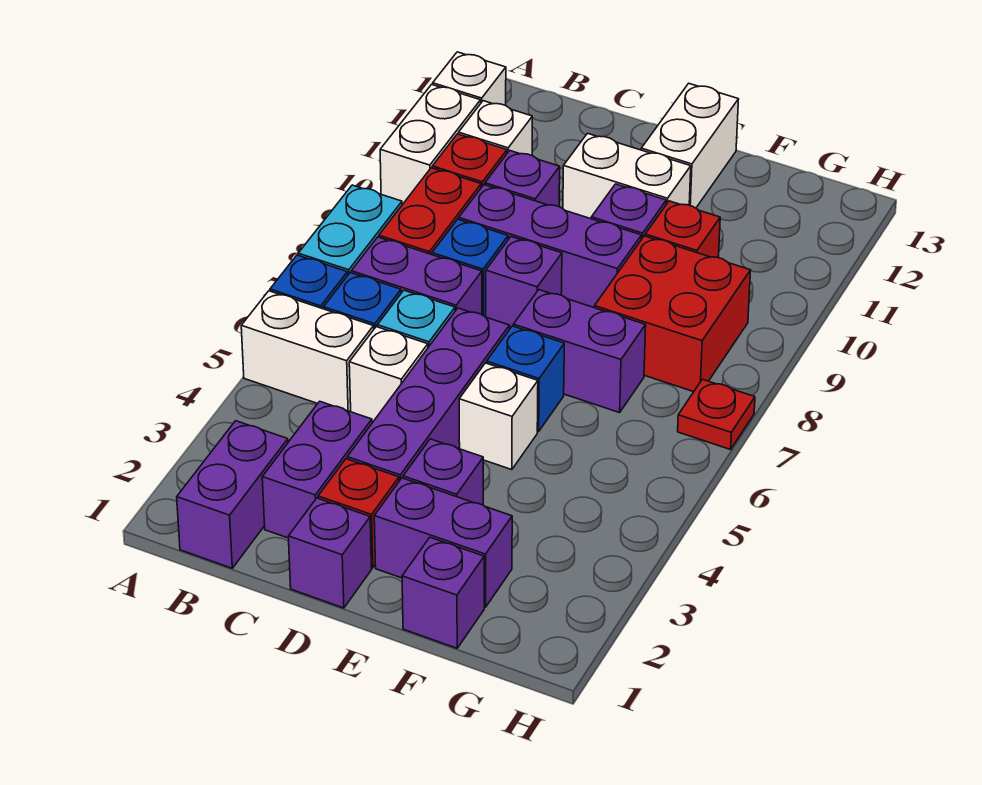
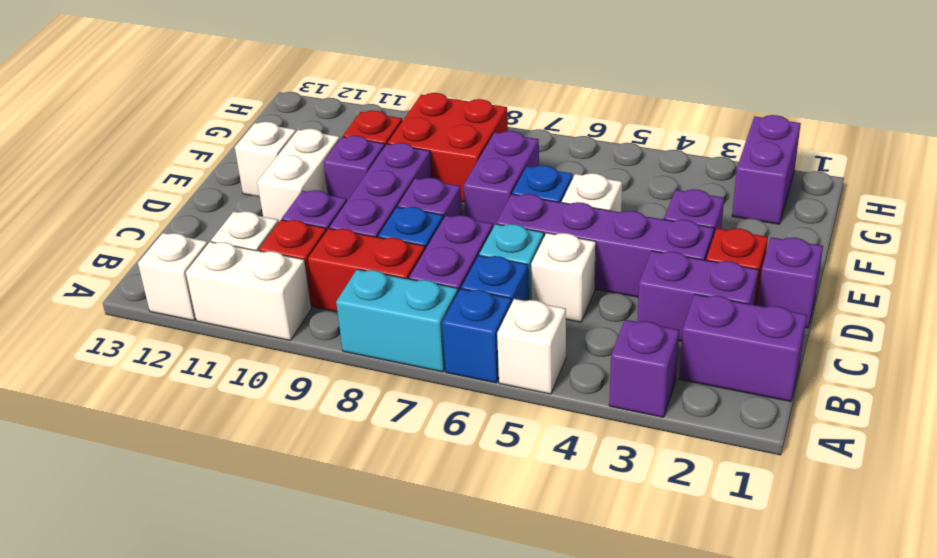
white brick A5:B5 level 1 -> white brick A5 level 1
purple brick E2:F2 level 1 -> purple brick G2:H2 level 1
white brick E12:E13 level 1 -> white brick E12 level 1
purple brick F1 level 1 -> purple brick A3 level 1
red plate H7 level 1 -> none

